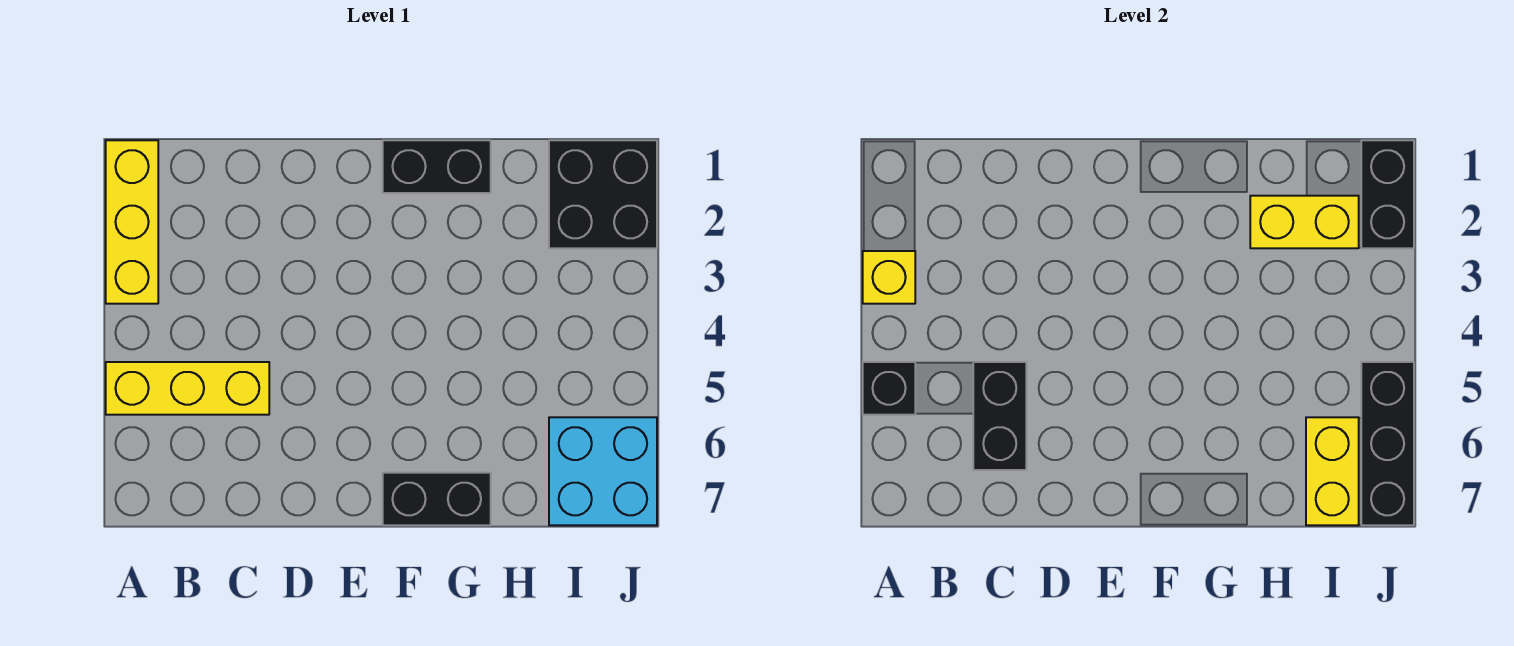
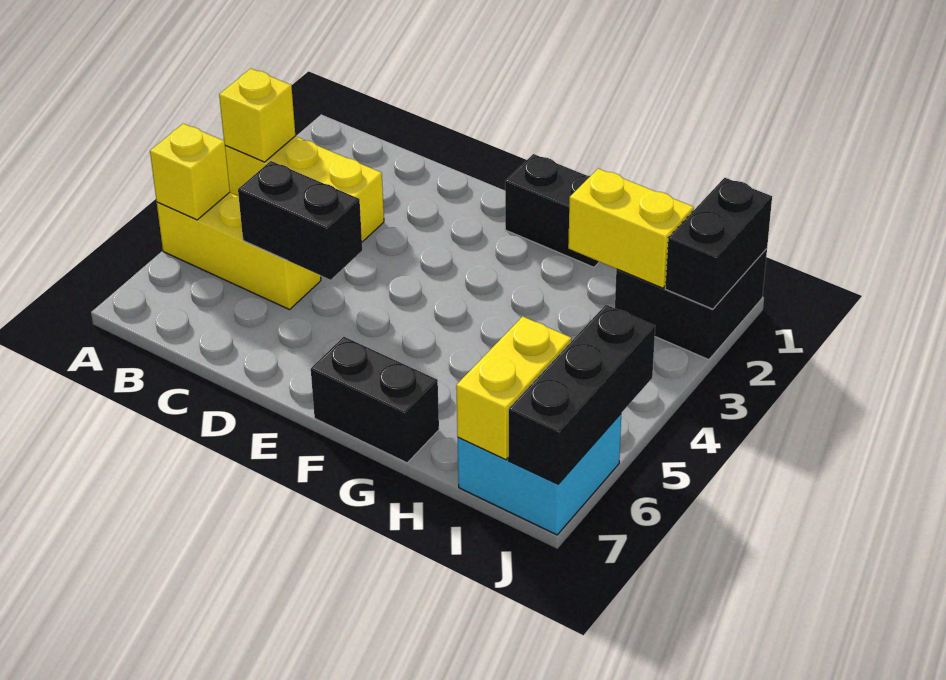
yellow brick A1:A3 level 1 -> yellow brick A3:C3 level 1
black brick A5 level 2 -> yellow brick A5 level 2
black brick C5:C6 level 2 -> black brick C5:D5 level 2

